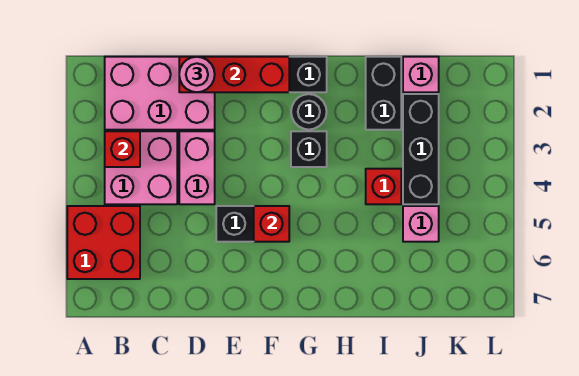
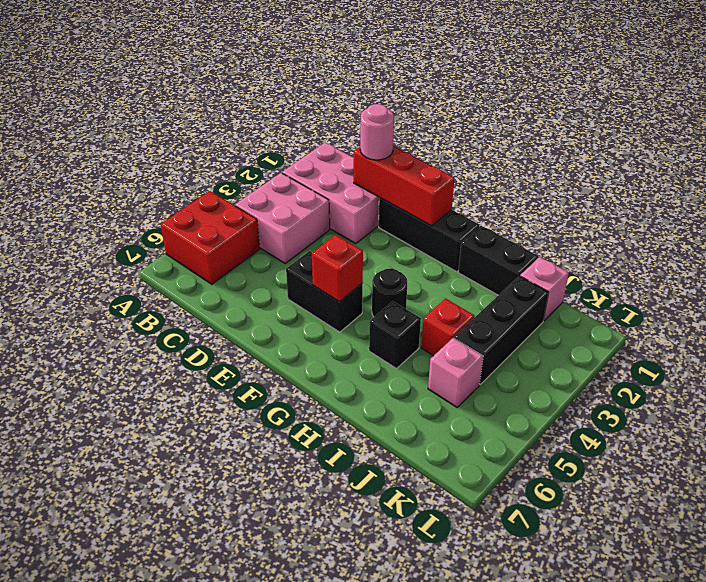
red brick B3 level 2 -> none
pink brick D3:D4 level 1 -> none
black round brick G2 level 1 -> black round brick G4 level 1
black brick G3 level 1 -> black brick H5 level 1
black brick I1:I2 level 1 -> black brick H1:I1 level 1

